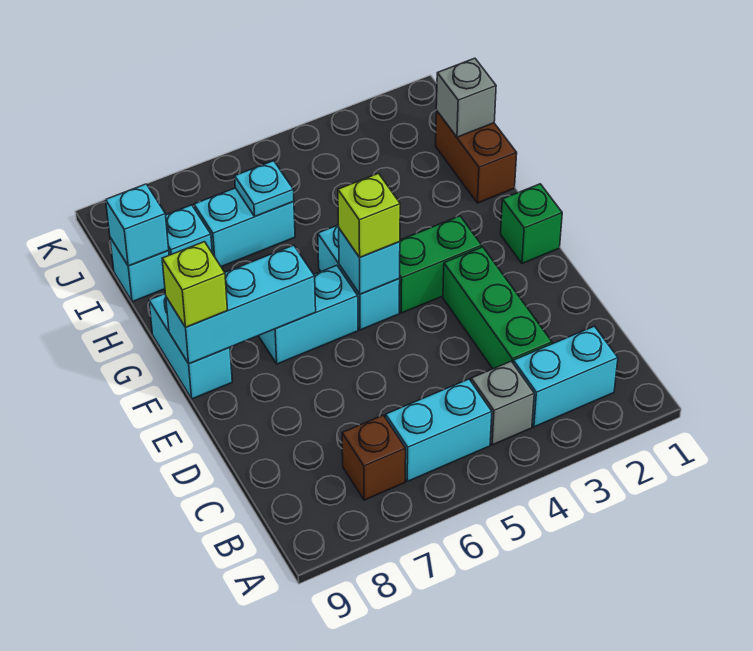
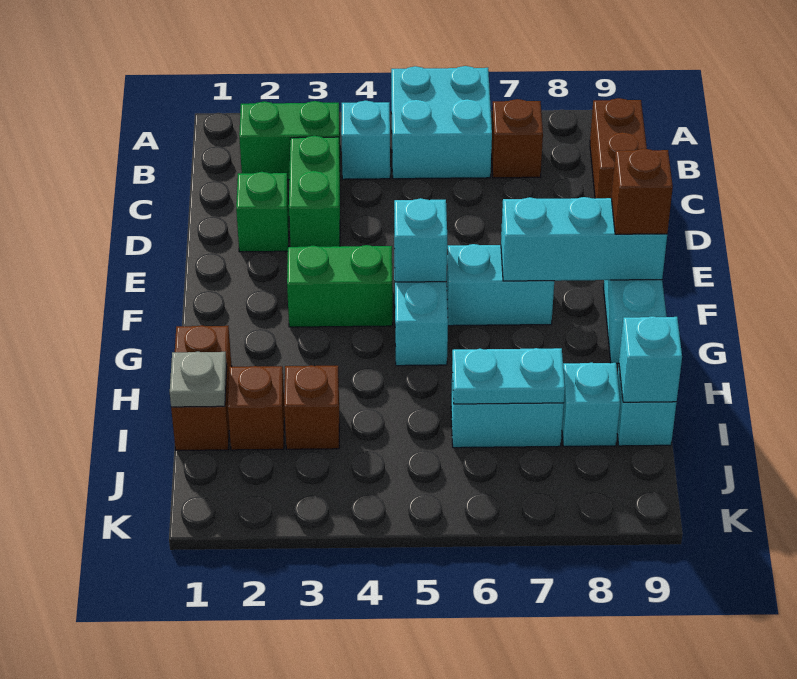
cyan brick B2:B3 level 1 -> green brick B2:B3 level 1
grey brick B4 level 1 -> cyan brick B4 level 1
cyan brick B5:B6 level 1 -> cyan brick A5:B6 level 1
none -> brown brick B9:C9 level 1
green brick C3:E3 level 1 -> green brick C3:D3 level 1
green brick F1 level 1 -> green brick D2 level 1
lime brick F5 level 3 -> none
lime brick F9 level 3 -> brown brick F9 level 3
grey brick I1 level 2 -> grey plate I1 level 2
none -> brown brick I2 level 1
none -> brown brick I3 level 1
cyan plate I6 level 2 -> cyan plate I6:I7 level 2

